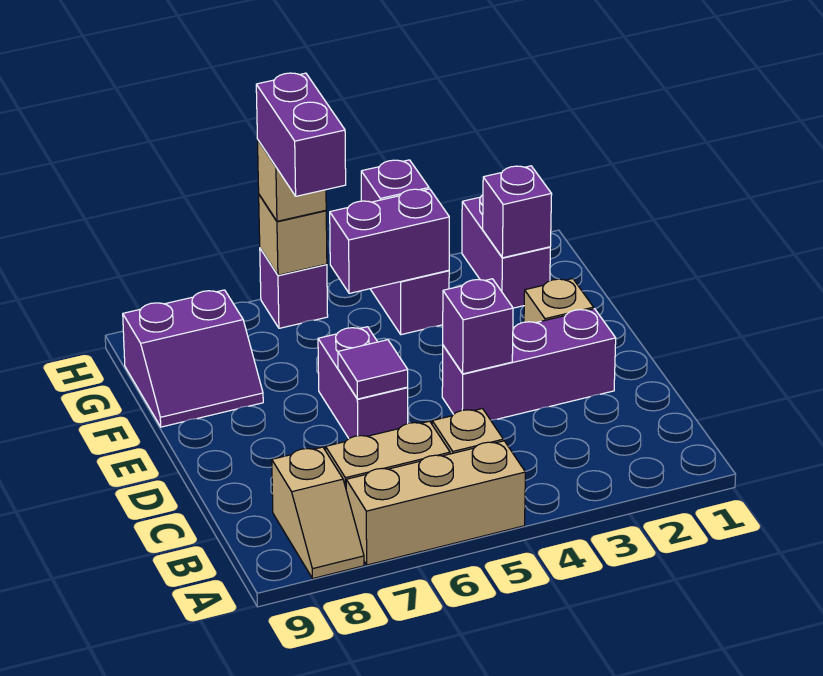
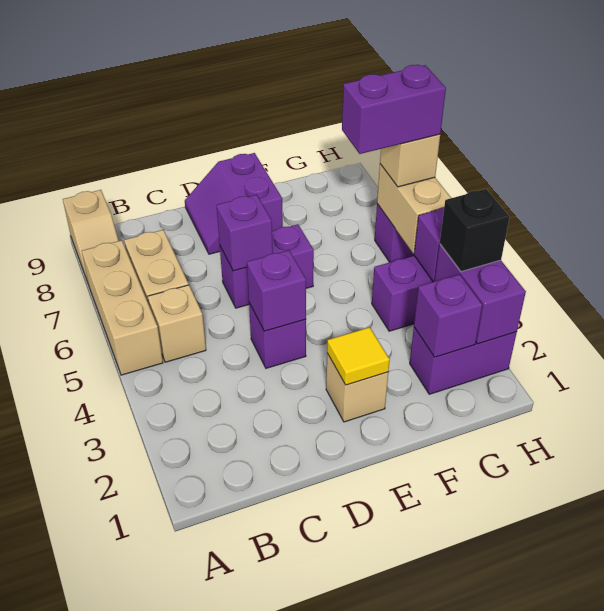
tan slope A8:B8 level 1 top B -> tan slope A8:A9 level 1 top 9
purple brick D2:D4 level 1 -> purple brick D4 level 1
purple tile D6 level 2 -> purple brick D6 level 2
none -> yellow tile E2 level 2
purple slope F8:G9 level 1 top G -> purple slope D8:E9 level 1 top E
purple brick G4:G5 level 2 -> purple brick H2:H3 level 2
none -> black brick H3 level 3
tan brick H6 level 2 -> tan brick H5:H6 level 2

